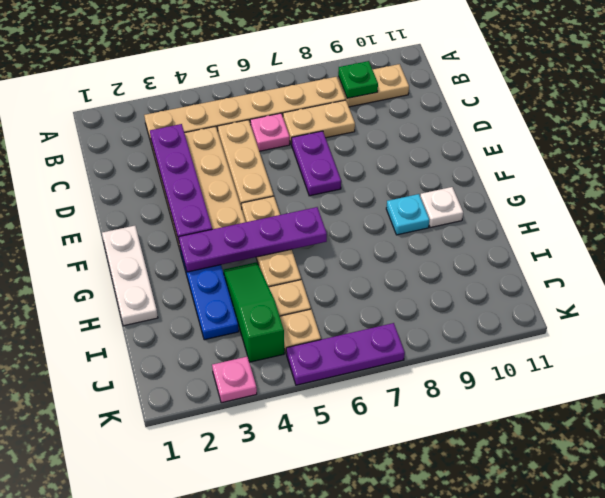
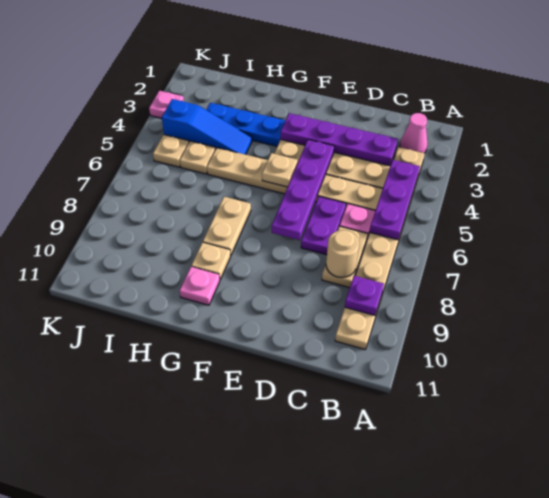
none -> pink cone B2 level 1
green plate B9 level 2 -> purple plate B9 level 2
none -> tan round brick C8 level 2
purple plate D7:E7 level 1 -> purple plate D6:D7 level 1
white plate F1:H1 level 1 -> none
none -> tan plate F5 level 2
purple plate G3:G6 level 2 -> purple plate E4:E7 level 2
none -> tan plate G7:G8 level 1
cyan plate G9 level 1 -> tan plate G9 level 1
white plate G10 level 1 -> pink plate G10 level 1
green slope H4:J4 level 1 top J -> blue slope H4:J4 level 1 top J
purple plate K5:K7 level 1 -> purple plate B4:B6 level 2

